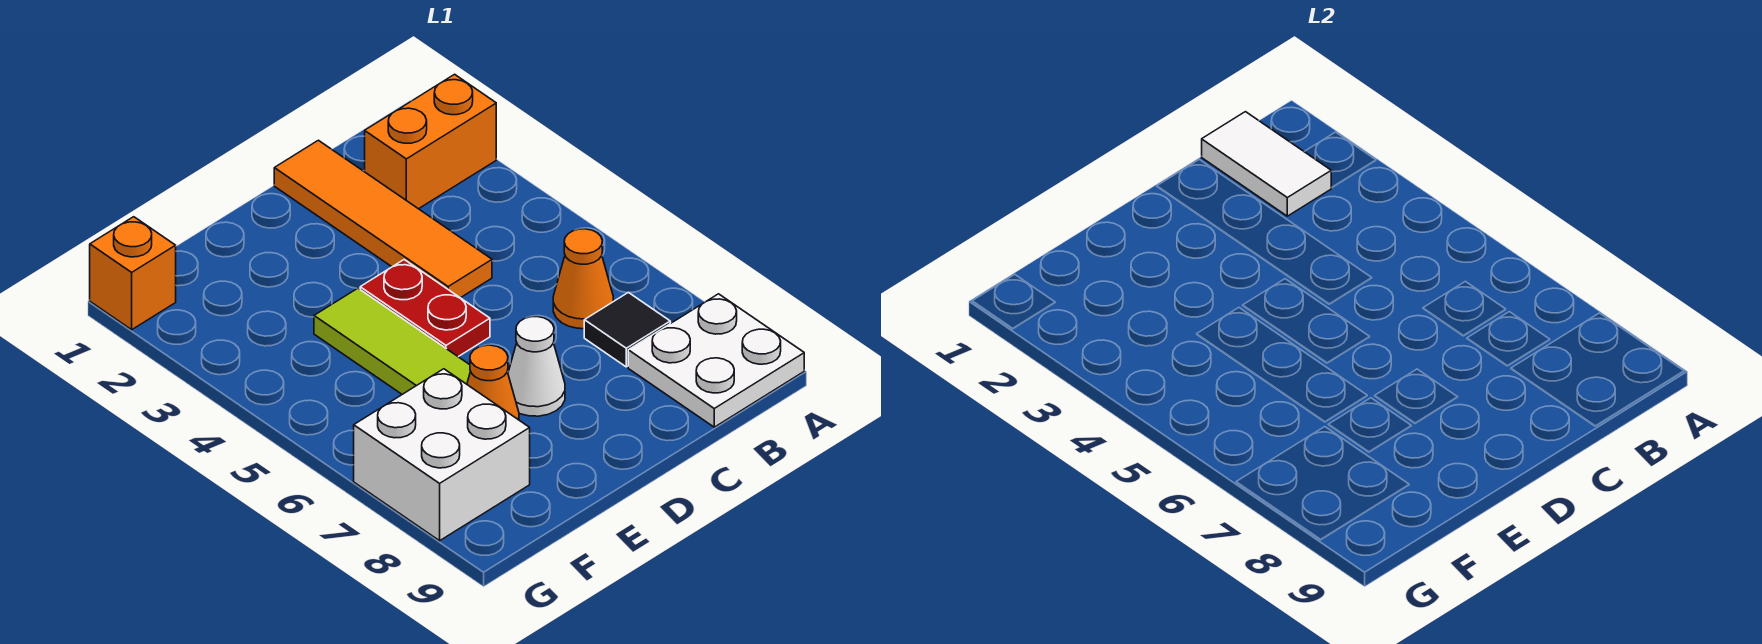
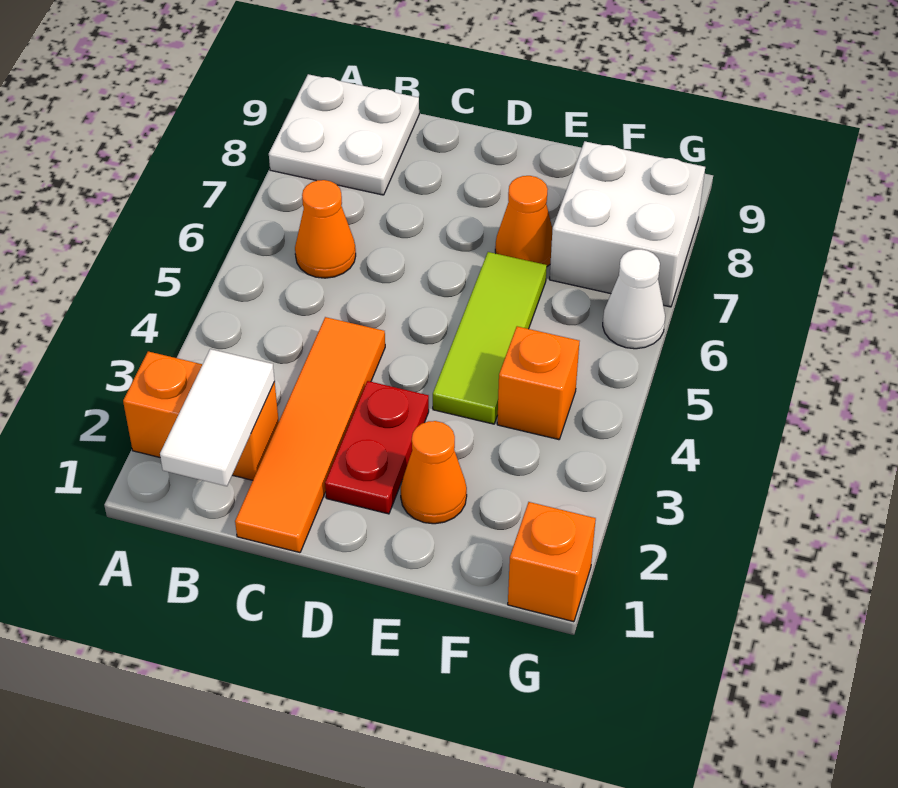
black tile B7 level 1 -> none
red plate D4:D5 level 1 -> red plate D2:D3 level 1
white cone D7 level 1 -> white cone G6 level 1
none -> orange cone E2 level 1
none -> orange brick F4 level 1

